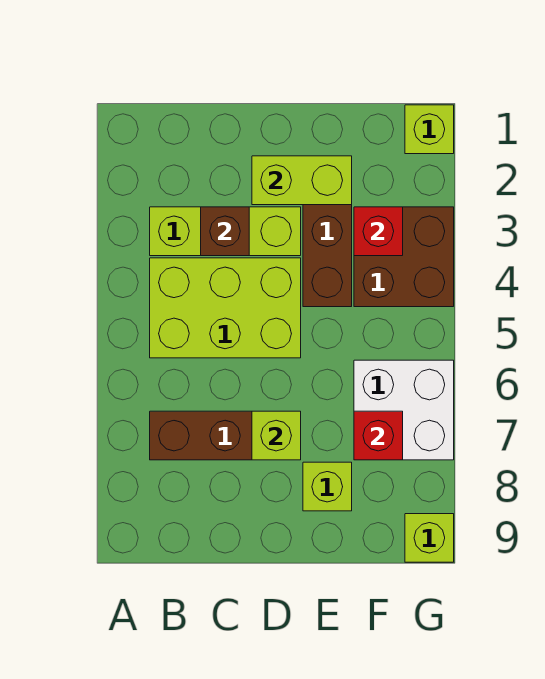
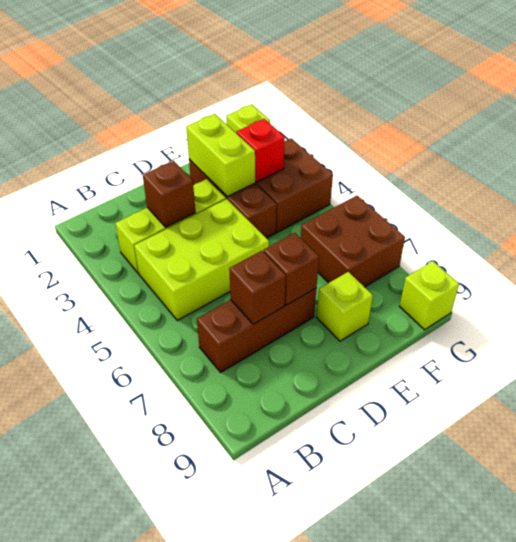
none -> brown brick C7 level 2
lime brick D2:E2 level 2 -> lime brick E2:E3 level 2
lime brick D7 level 2 -> brown brick D7 level 2
white brick F6:G7 level 1 -> brown brick F6:G7 level 1
red brick F7 level 2 -> none

